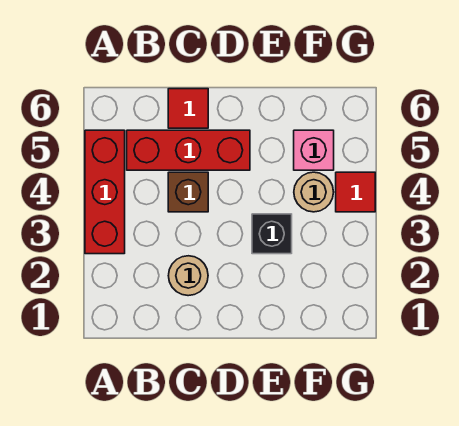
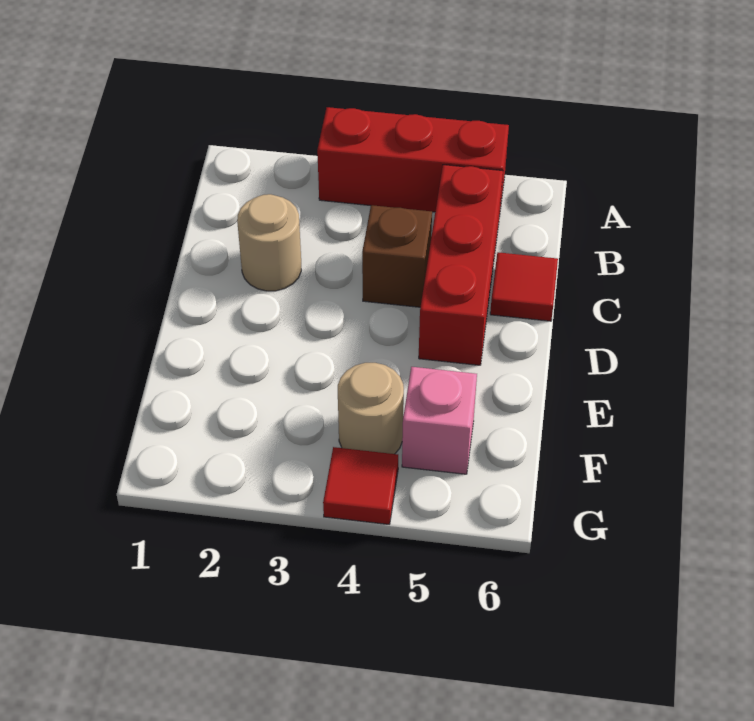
black brick E3 level 1 -> none

